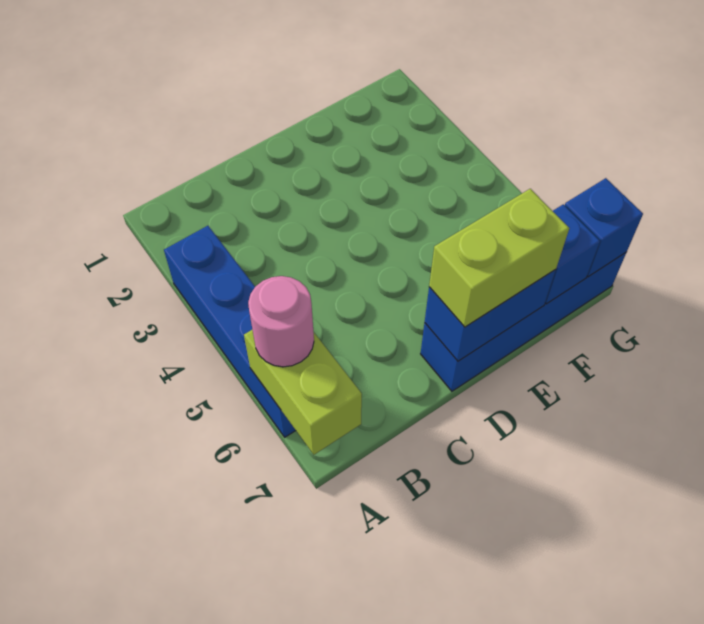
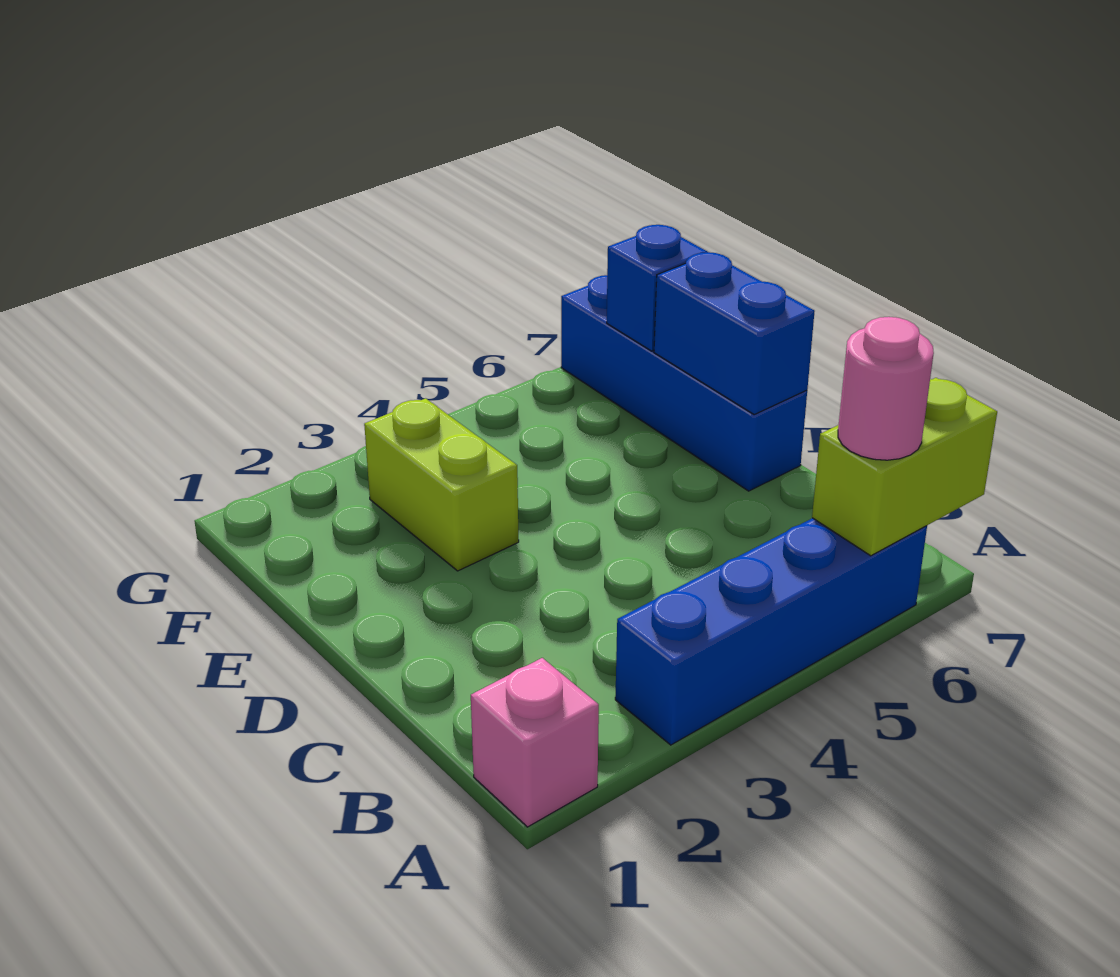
none -> pink brick A1 level 1
lime brick D7:E7 level 3 -> lime brick E3:F3 level 1
blue brick G7 level 2 -> none

